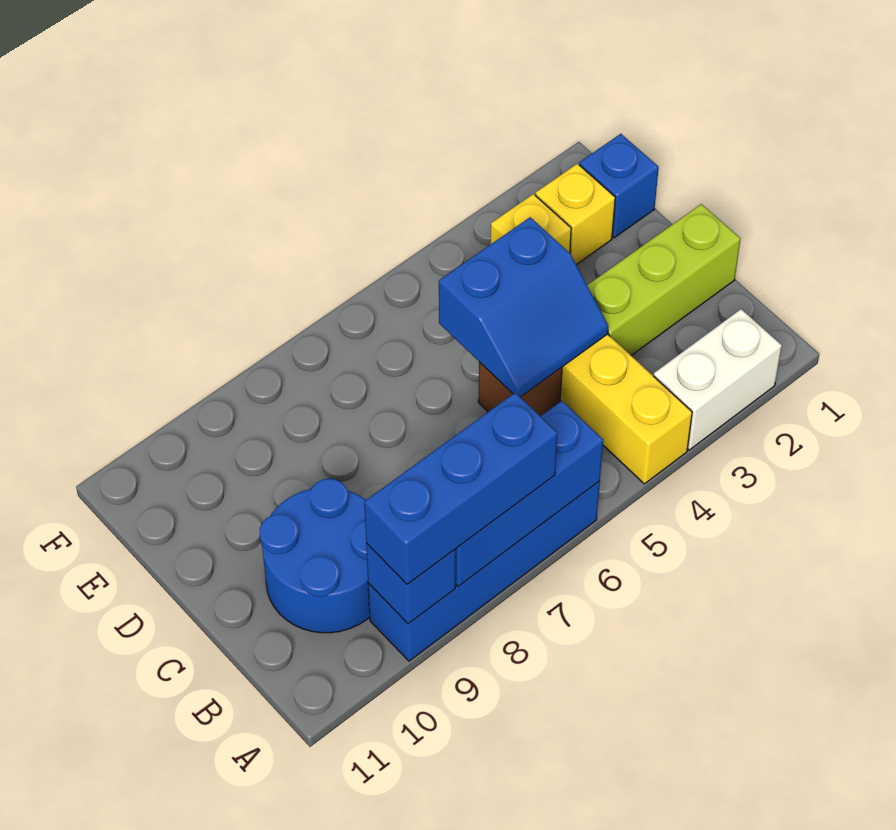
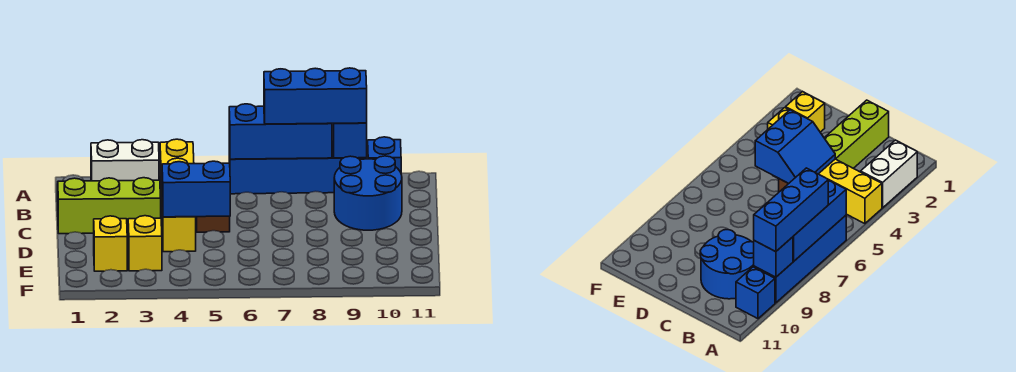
blue brick E1 level 1 -> blue brick A10 level 1

